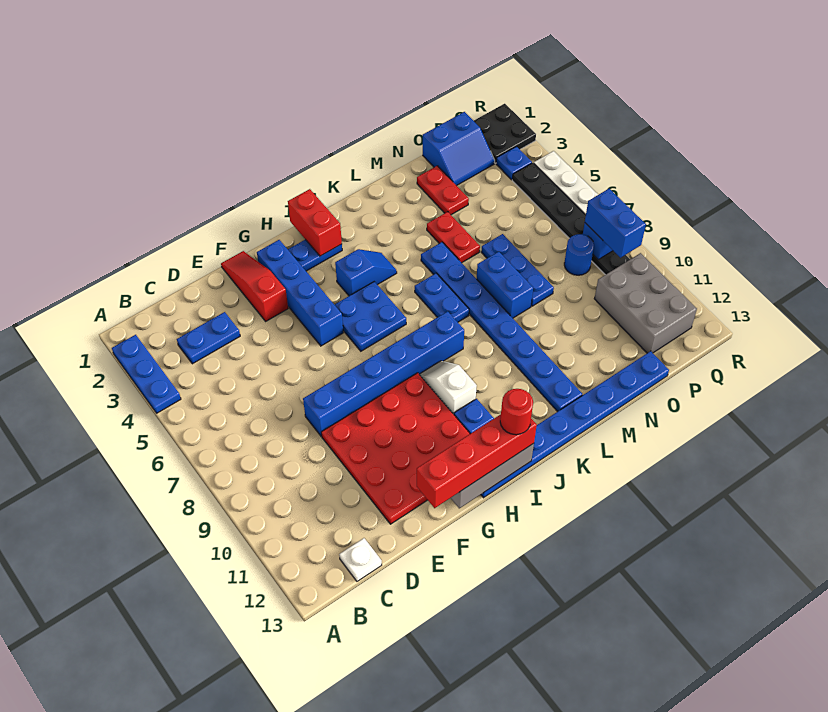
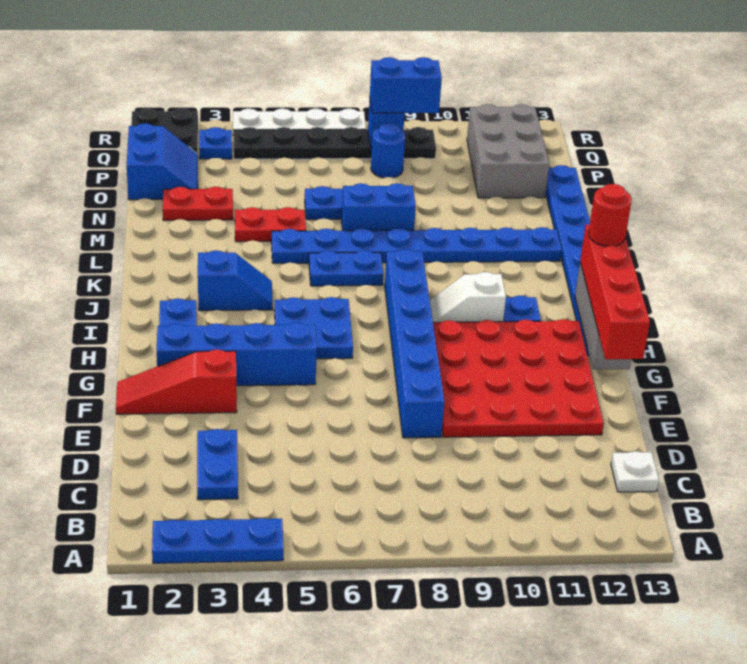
red brick I1:I2 level 2 -> none
blue slope I4:J4 level 1 top I -> blue slope J3:J4 level 1 top 3
grey brick P10:Q12 level 1 -> grey brick O11:Q12 level 1

